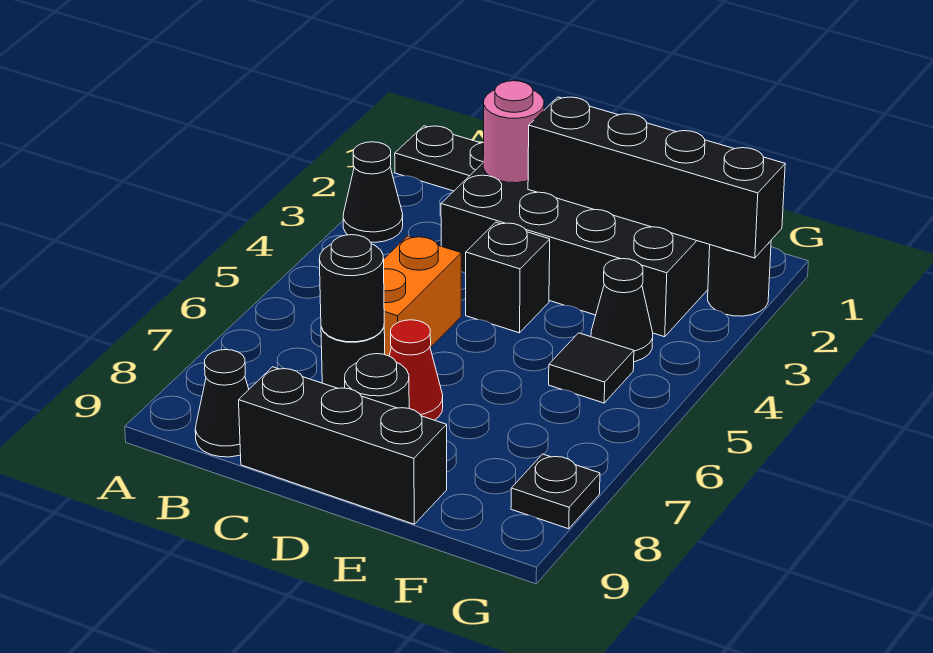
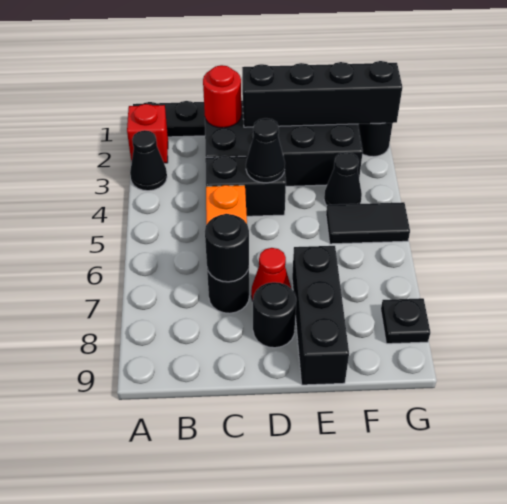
none -> red brick A2 level 1
black cone B9 level 1 -> black cone D4 level 2
pink round brick C2 level 2 -> red round brick C2 level 2
black brick C9:E9 level 1 -> black brick E7:E9 level 1
black brick D4 level 1 -> black brick C4:D4 level 1
black tile F5 level 1 -> black tile F5:G5 level 1

